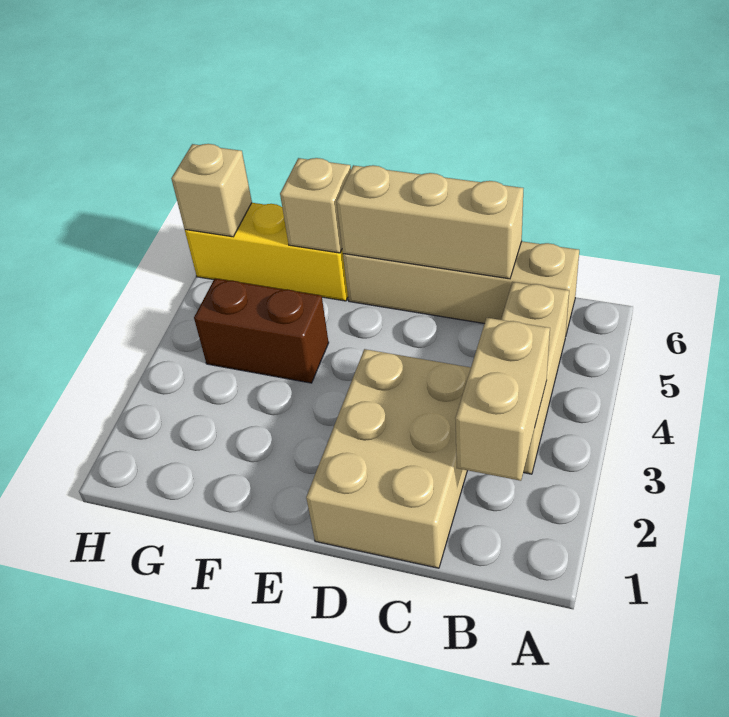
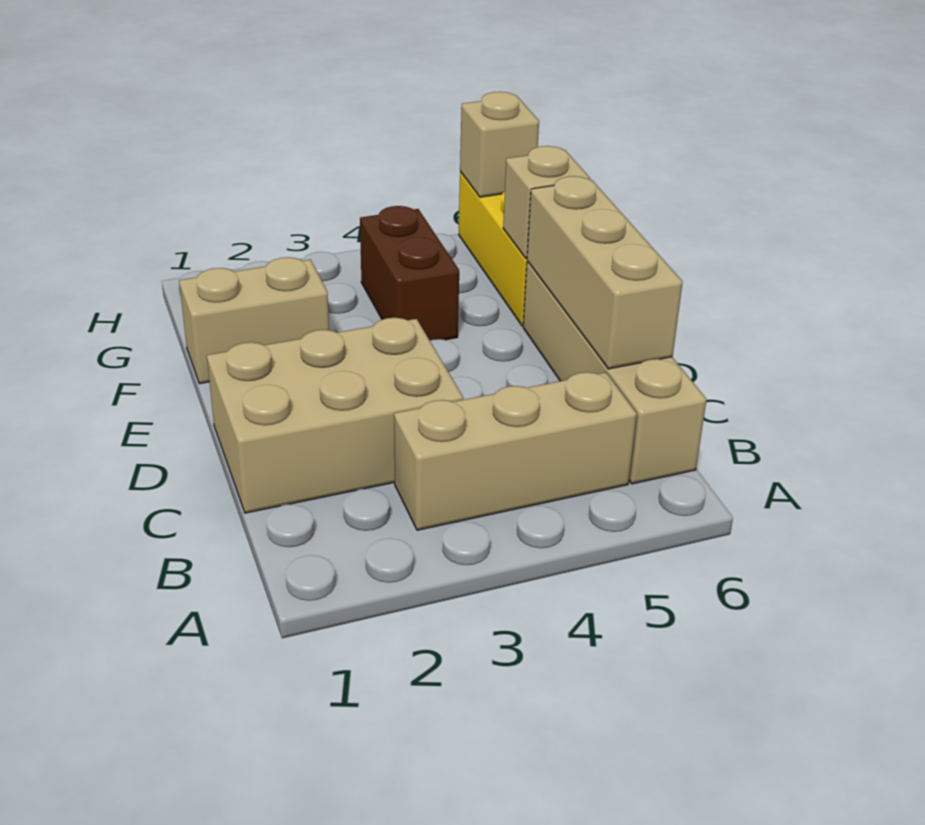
tan brick B2:B3 level 2 -> tan brick F1:F2 level 1

